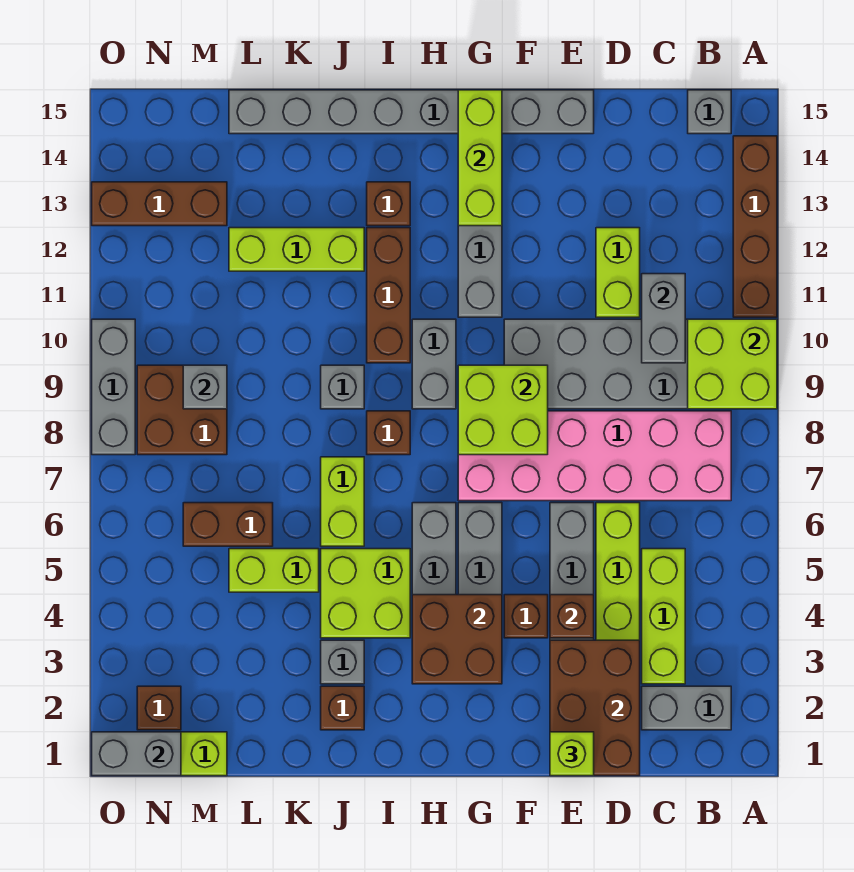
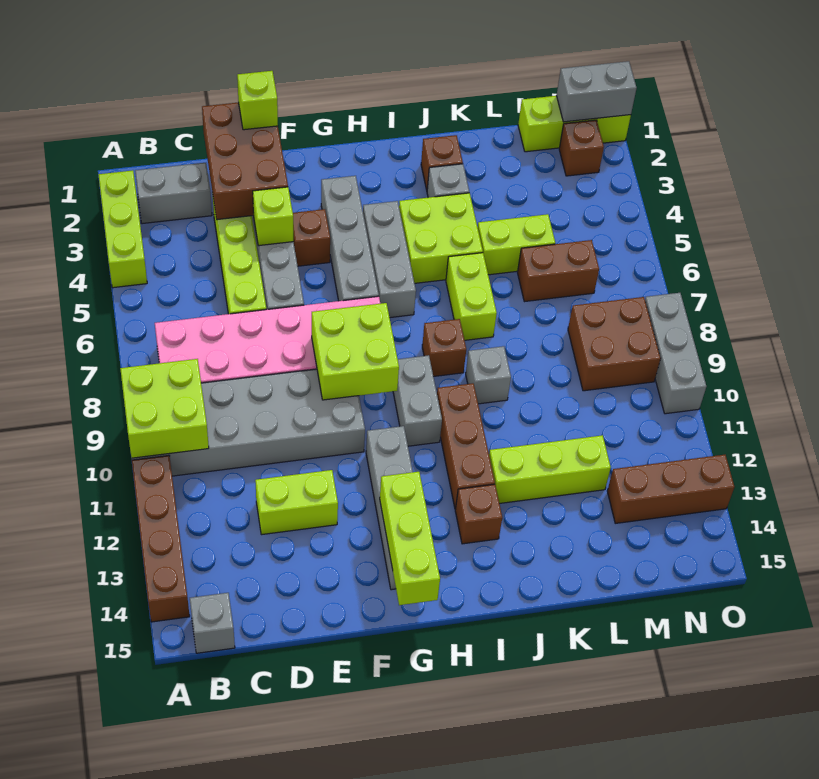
lime brick C3:C5 level 1 -> lime brick A2:A4 level 1
grey brick C10:C11 level 2 -> none
lime brick D11:D12 level 1 -> lime brick D12:E12 level 1
brown brick E4 level 2 -> lime brick E4 level 2
grey brick E15:L15 level 1 -> none
brown brick G3:H4 level 2 -> none
grey brick M9 level 2 -> none

